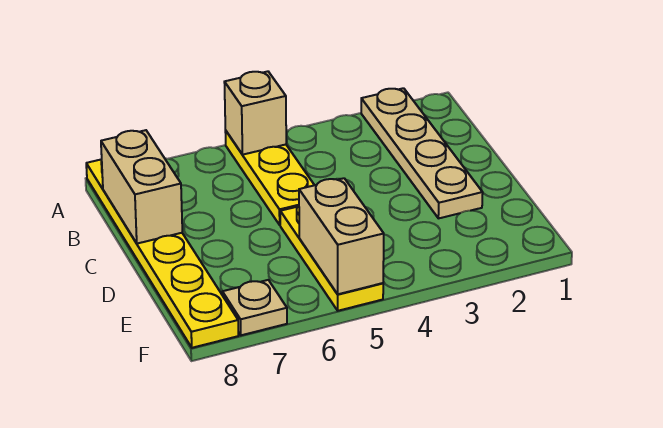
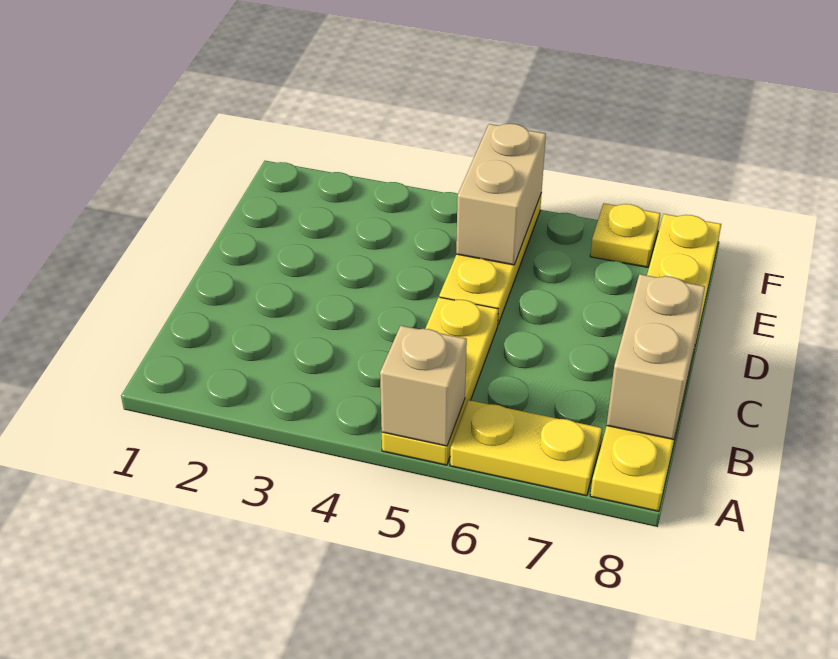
tan plate A2:D2 level 1 -> none
none -> yellow plate A6:A7 level 1
tan plate F7 level 1 -> yellow plate F7 level 1

